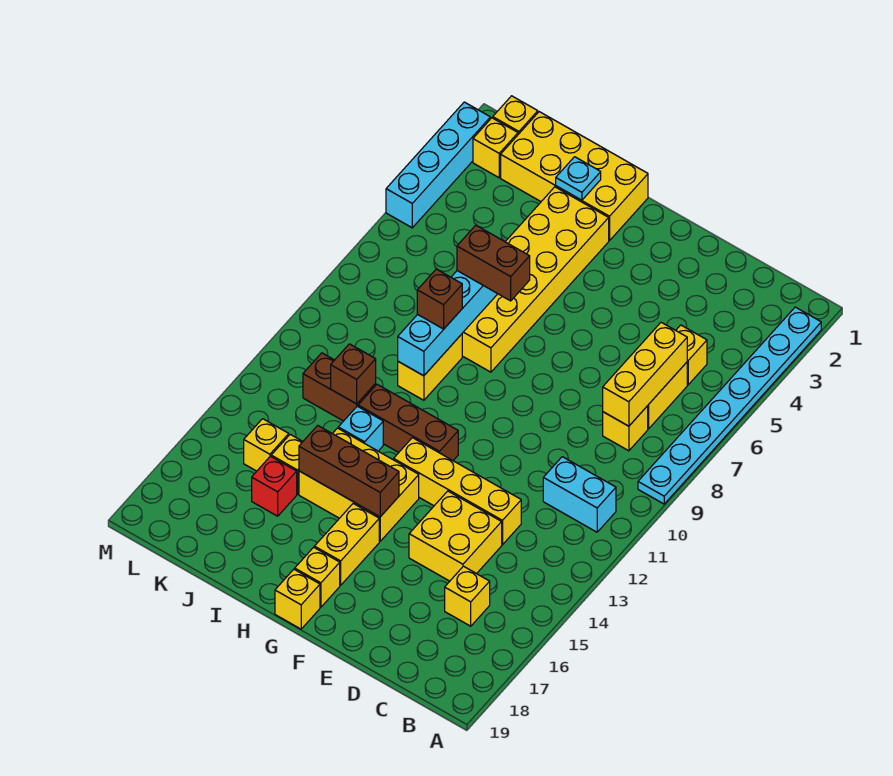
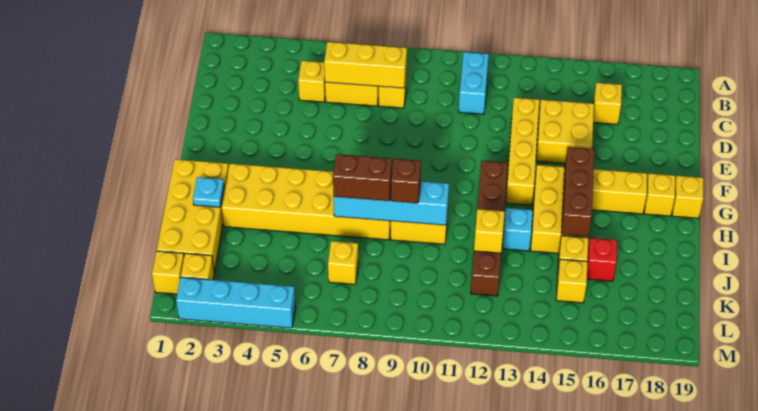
cyan plate A2:A9 level 1 -> none
brown brick H7:I7 level 3 -> brown brick I7:I8 level 3
brown brick J12 level 2 -> yellow brick J12 level 2
none -> yellow brick K7 level 1

